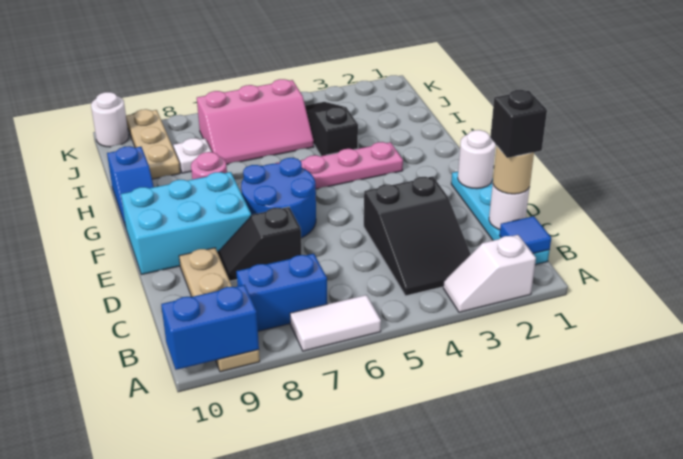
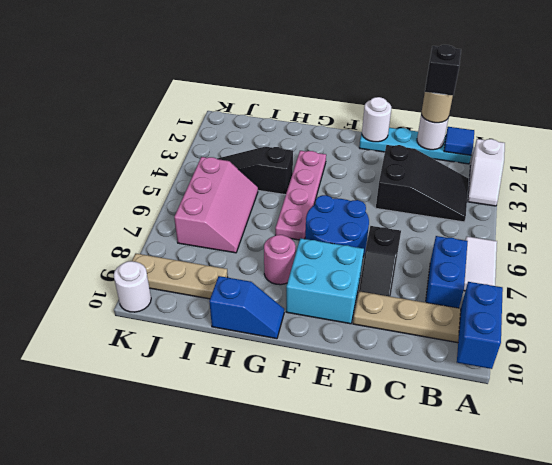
cyan brick E8:F10 level 1 -> cyan brick E8:F9 level 1
white plate I8 level 1 -> none

